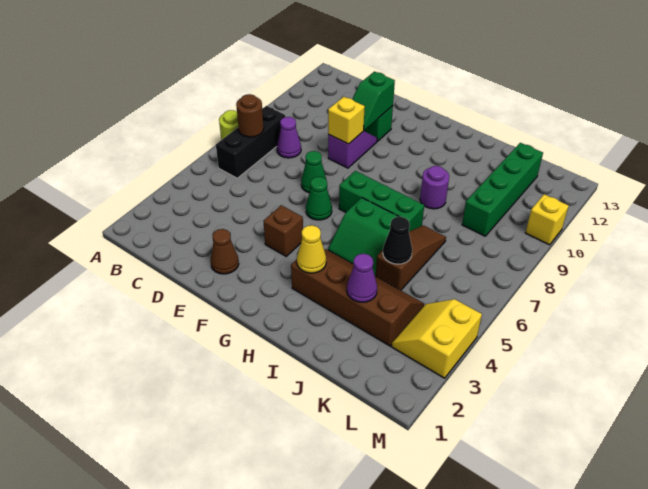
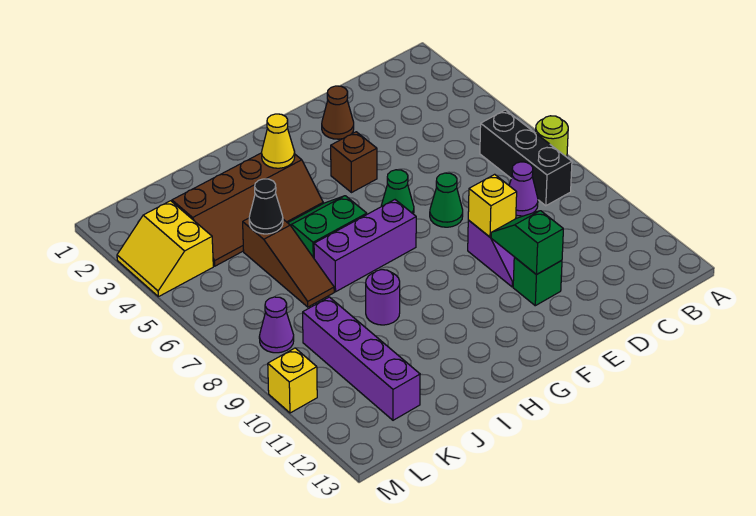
brown round brick B7 level 2 -> none
green brick G7:I7 level 1 -> purple brick G7:I7 level 1
purple cone J3 level 2 -> purple cone L8 level 1
green brick K9:K12 level 1 -> purple brick K9:K12 level 1
yellow slope L3:M4 level 1 top M -> yellow slope L3:M4 level 1 top L

